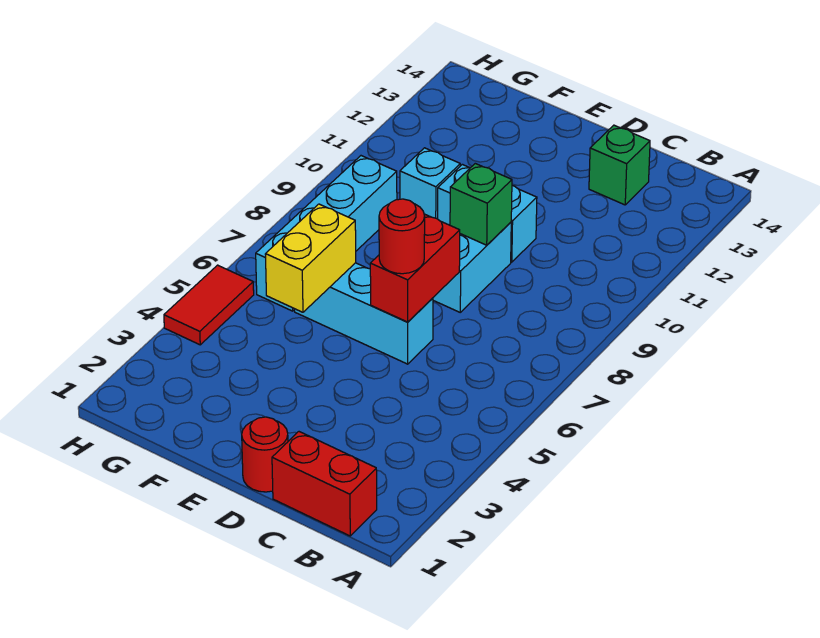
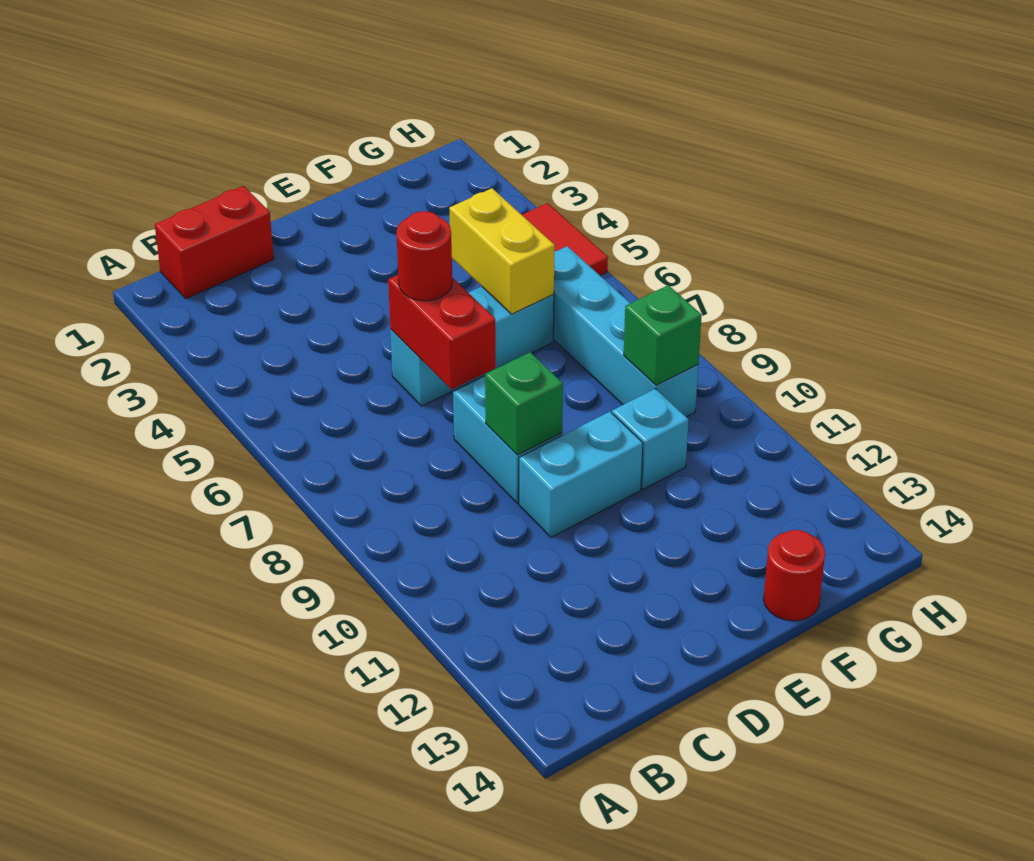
green brick C13 level 1 -> green brick G9 level 2
red round brick D1 level 1 -> red round brick F14 level 1

